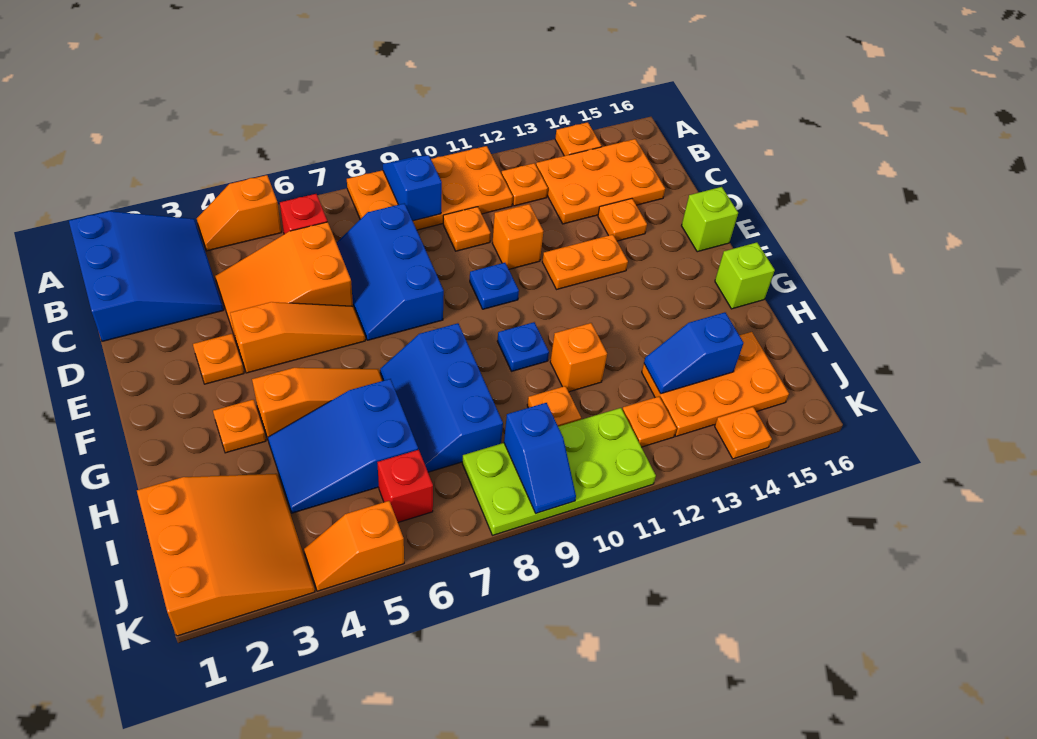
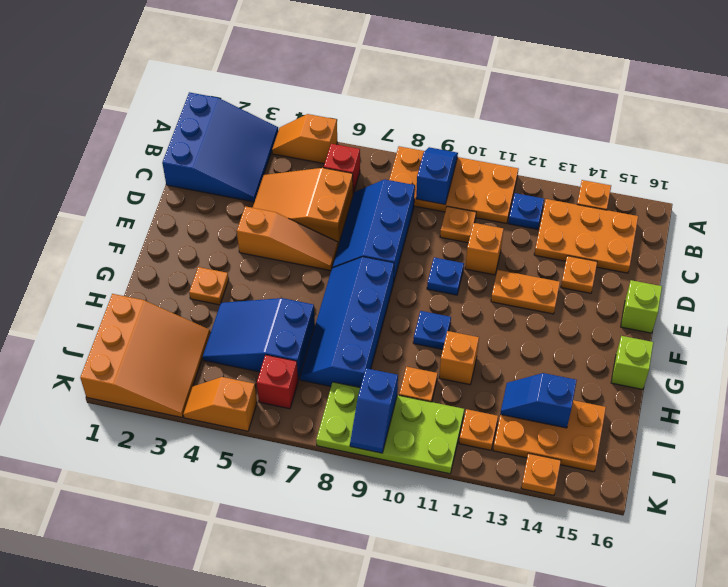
orange plate B12 level 1 -> blue plate B12 level 1
orange plate E3 level 1 -> none
orange slope G4:G6 level 1 top 4 -> none
blue slope G7:I8 level 1 top 8 -> blue slope F7:I8 level 1 top 8

